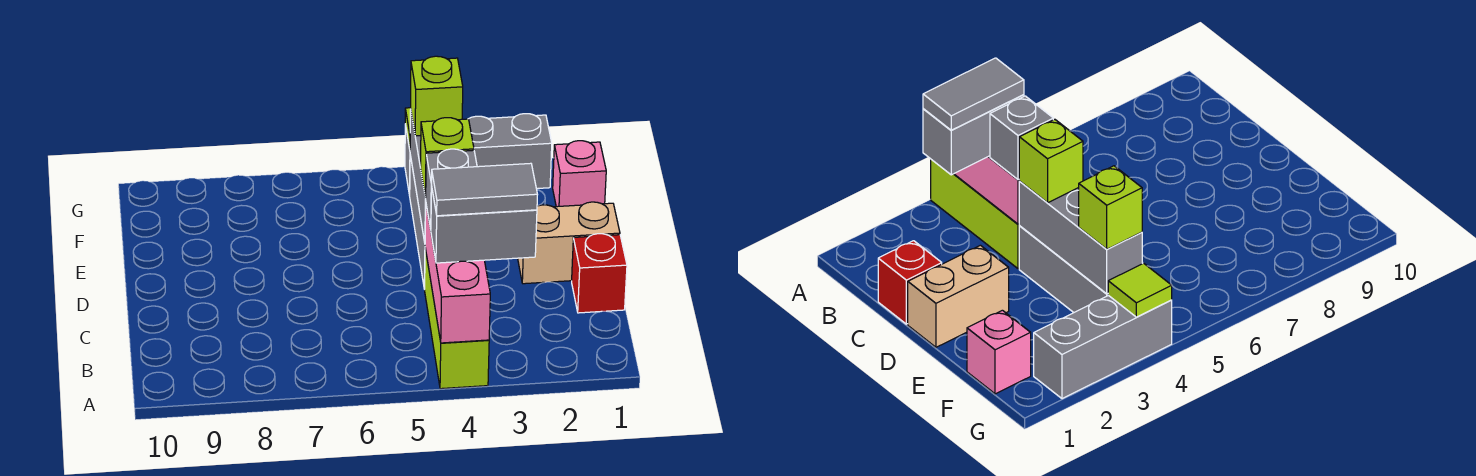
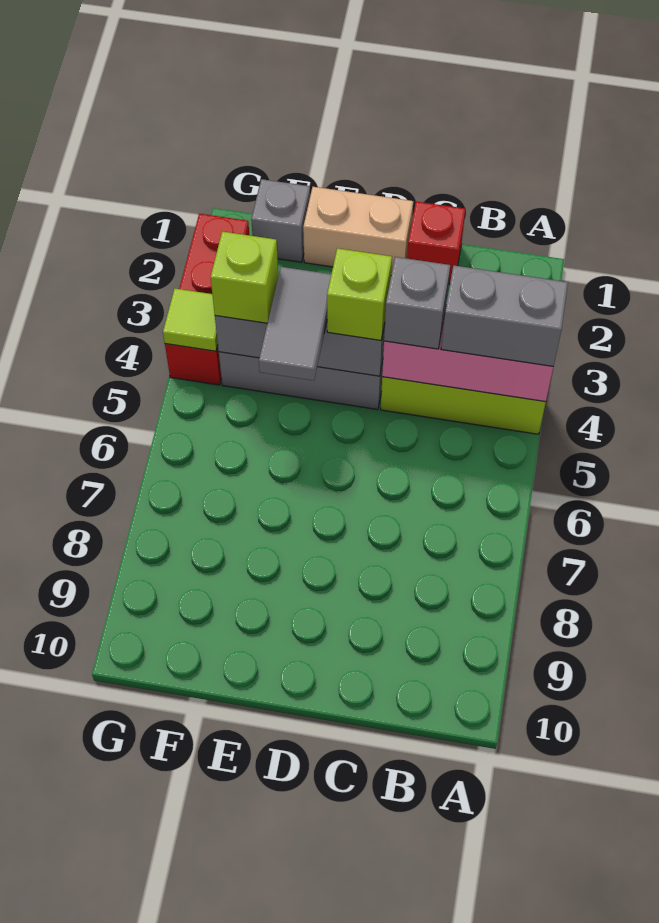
grey brick B3:B4 level 3 -> grey brick A4:B4 level 3
grey tile B3:B4 level 4 -> grey tile E4:E5 level 3
tan brick D1:D2 level 1 -> tan brick D1:E1 level 1
pink brick F1 level 1 -> grey brick F1 level 1
grey brick G2:G4 level 1 -> red brick G2:G4 level 1

